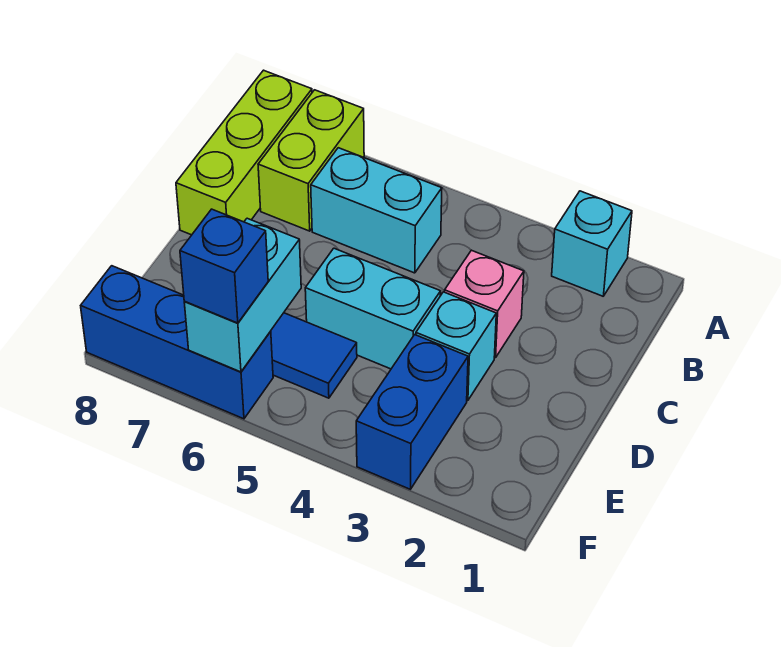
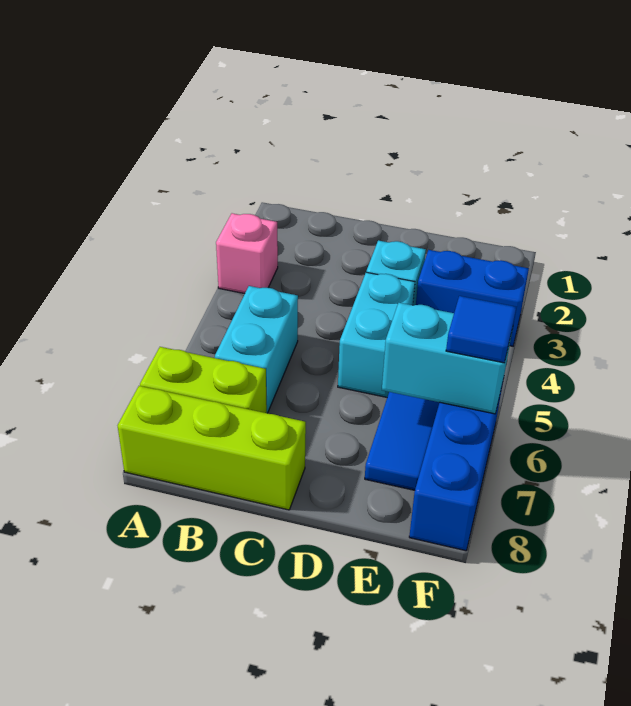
cyan brick A2 level 1 -> none
pink brick C3 level 1 -> pink brick A3 level 1
blue brick F6 level 3 -> blue tile F6 level 3

